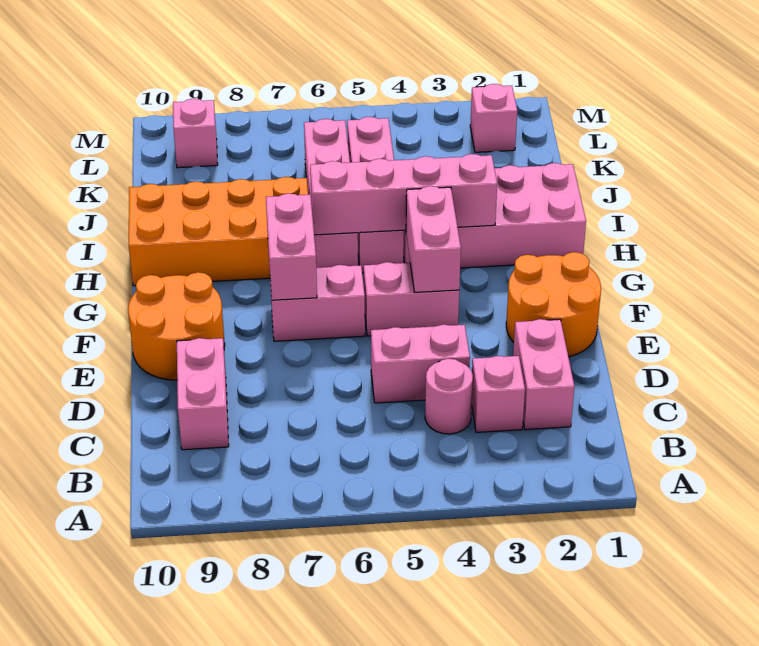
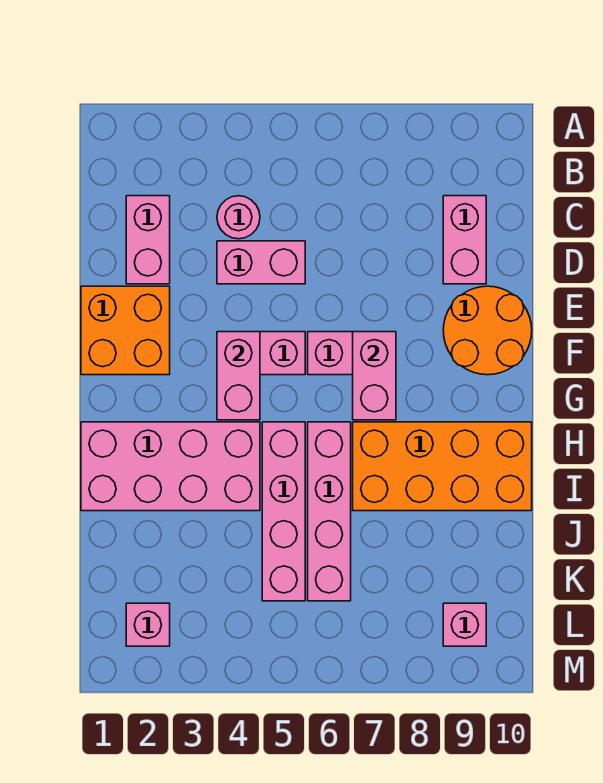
pink brick C3 level 1 -> none
orange round brick E1:F2 level 1 -> orange brick E1:F2 level 1
pink brick H3:H6 level 2 -> none

